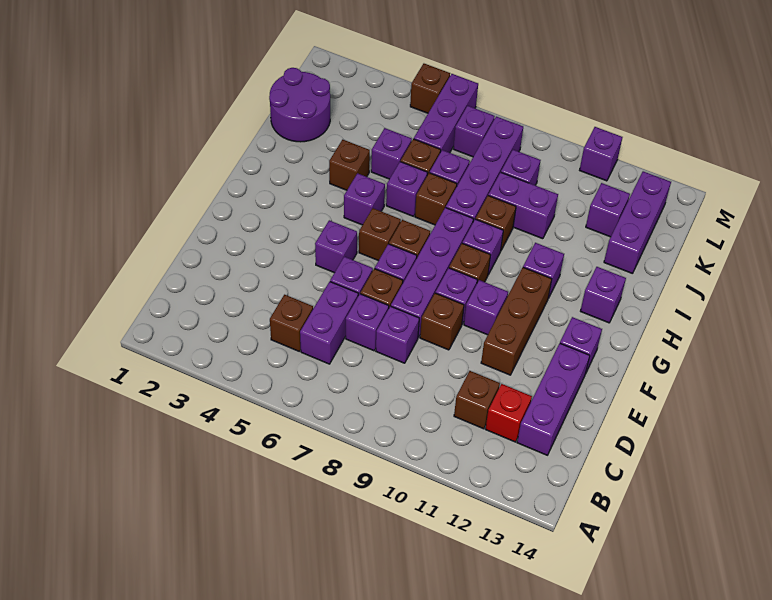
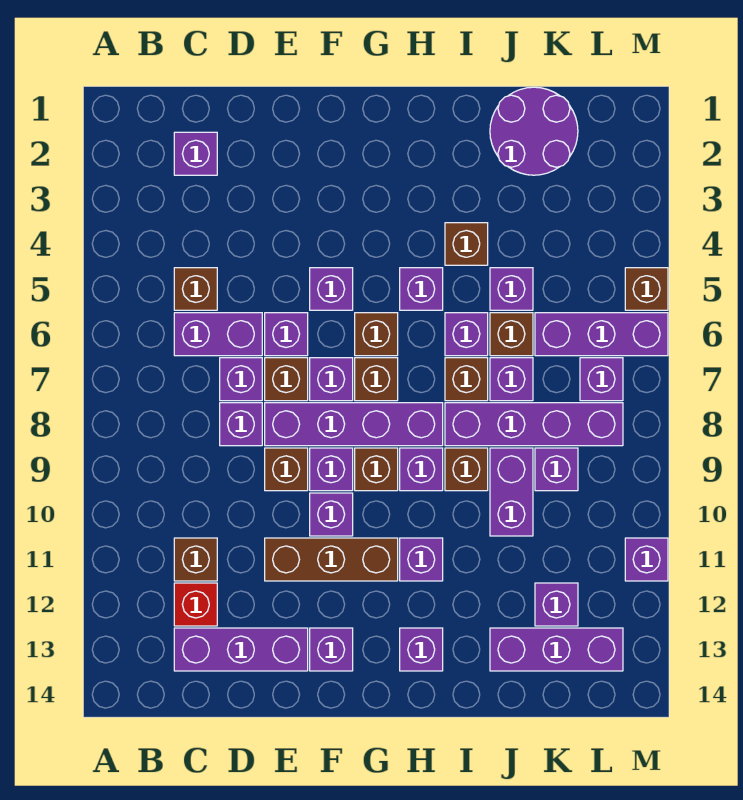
none -> purple brick C2 level 1

